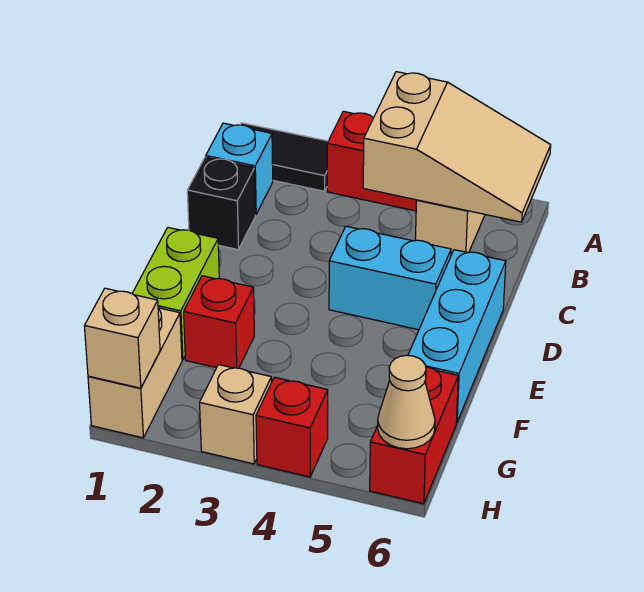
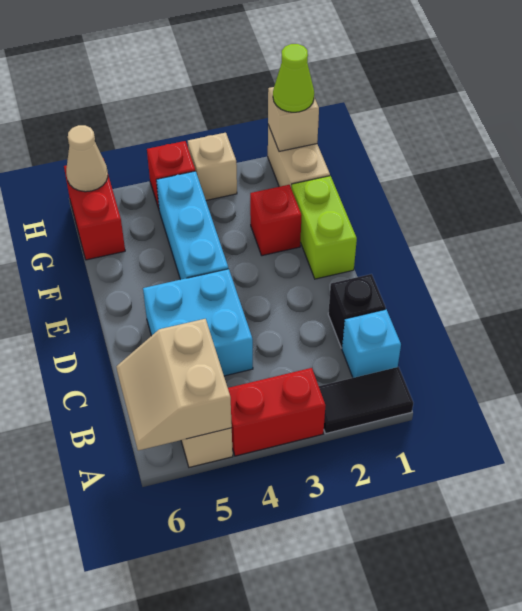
tan slope A4:B6 level 2 top 4 -> tan slope A5:B6 level 2 top 5
cyan brick D4:D5 level 1 -> cyan brick C4:D5 level 1
cyan brick D6:F6 level 1 -> cyan brick E4:G4 level 1
none -> lime cone H1 level 3

